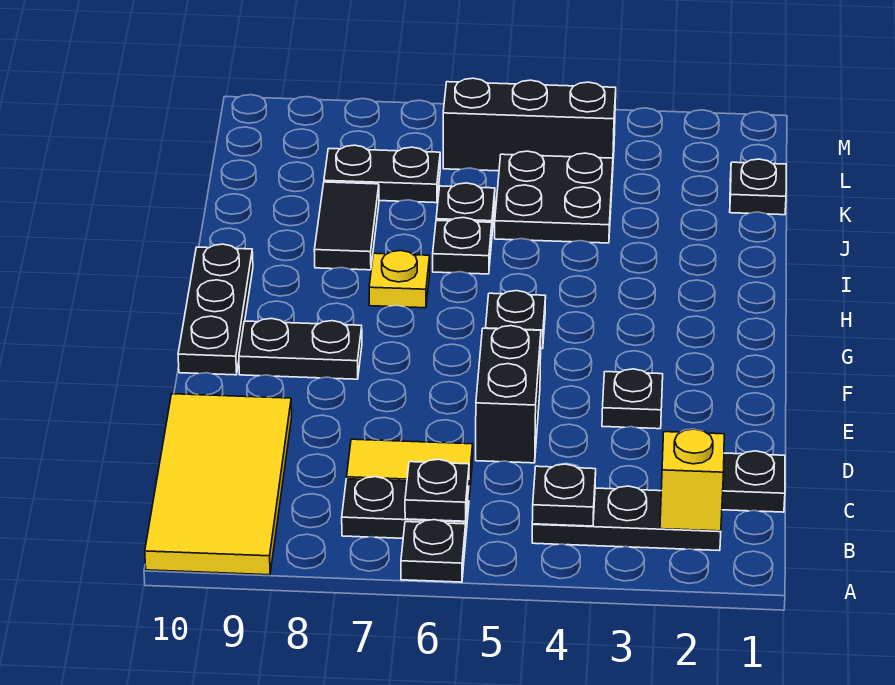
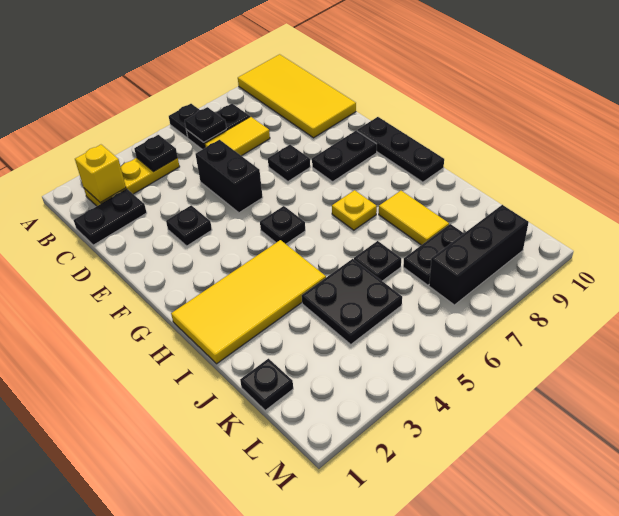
black plate B2:B4 level 1 -> yellow plate B2:B4 level 1
none -> yellow tile H1:I4 level 1
black plate I6 level 1 -> black plate E7 level 1
black tile I8:J8 level 1 -> yellow tile I8:J8 level 1
black brick L4:L6 level 1 -> black brick L7:L9 level 1

